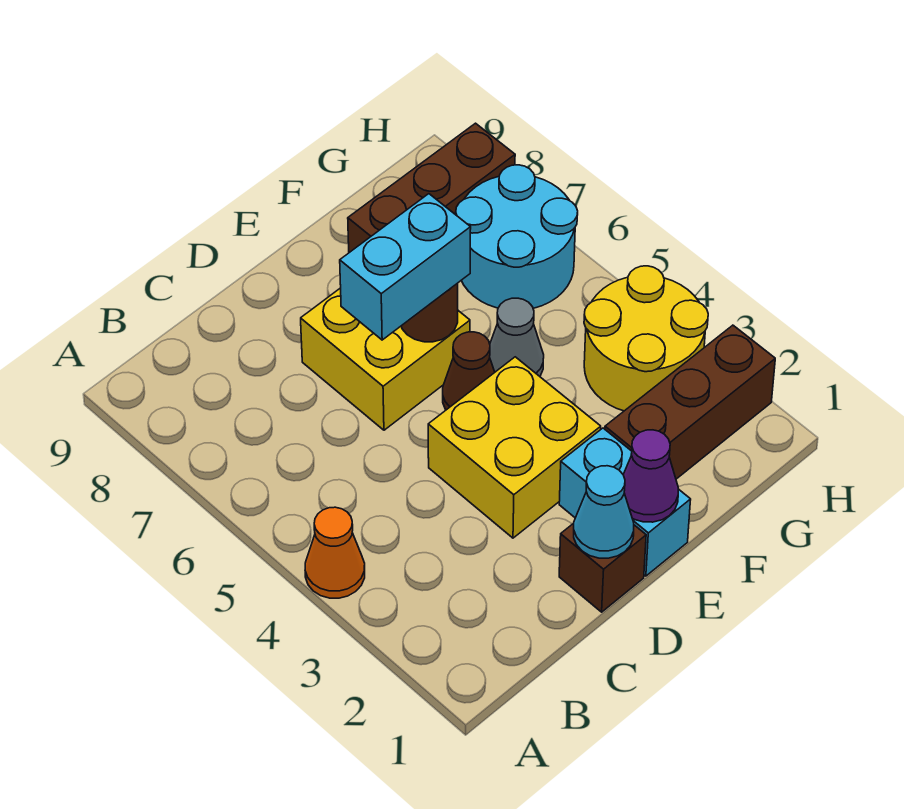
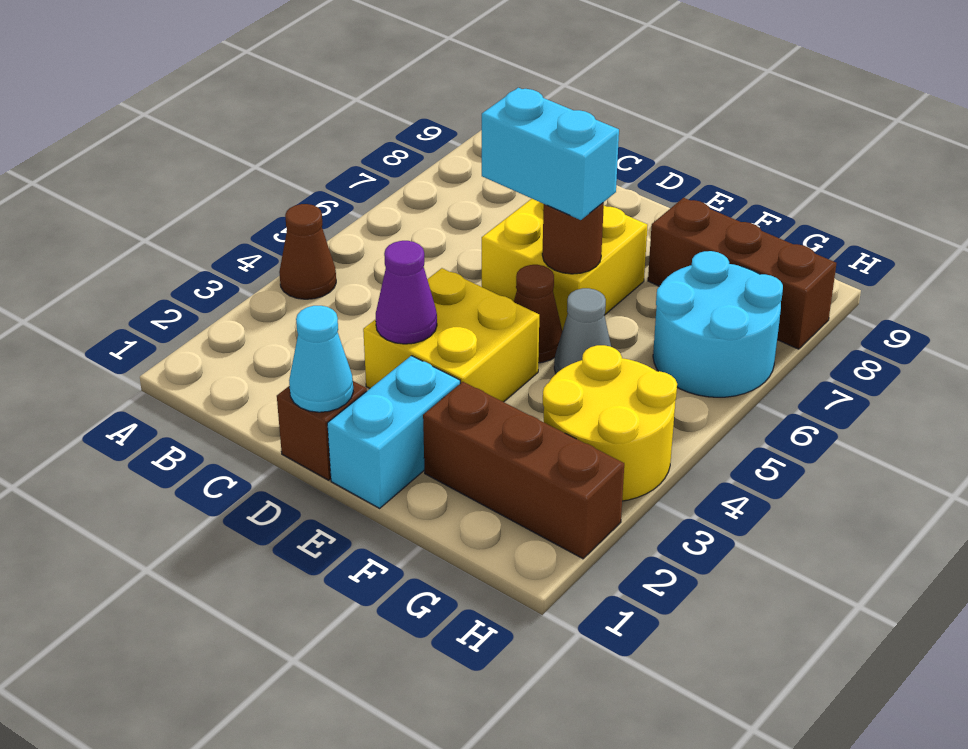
orange cone A4 level 1 -> brown cone A4 level 1
purple cone E1 level 2 -> purple cone D3 level 2

